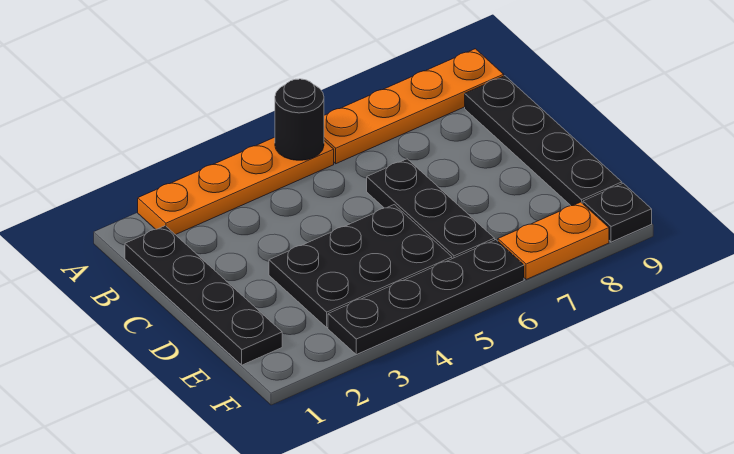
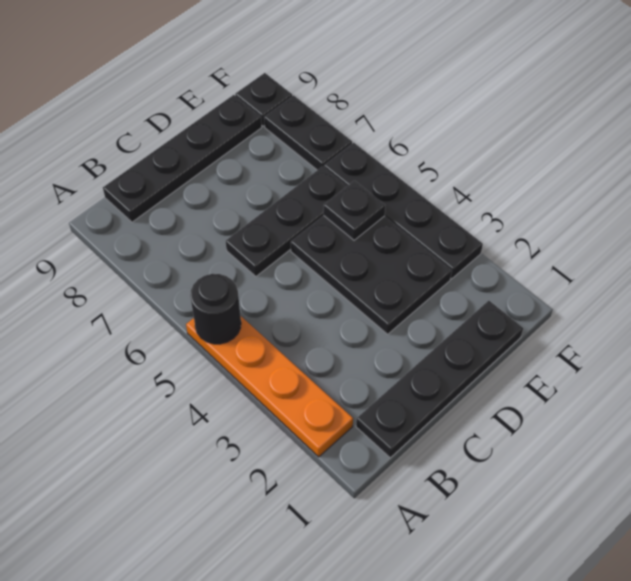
orange plate A6:A9 level 1 -> none
none -> black plate E5 level 2
orange plate F7:F8 level 1 -> black plate F7:F8 level 1

